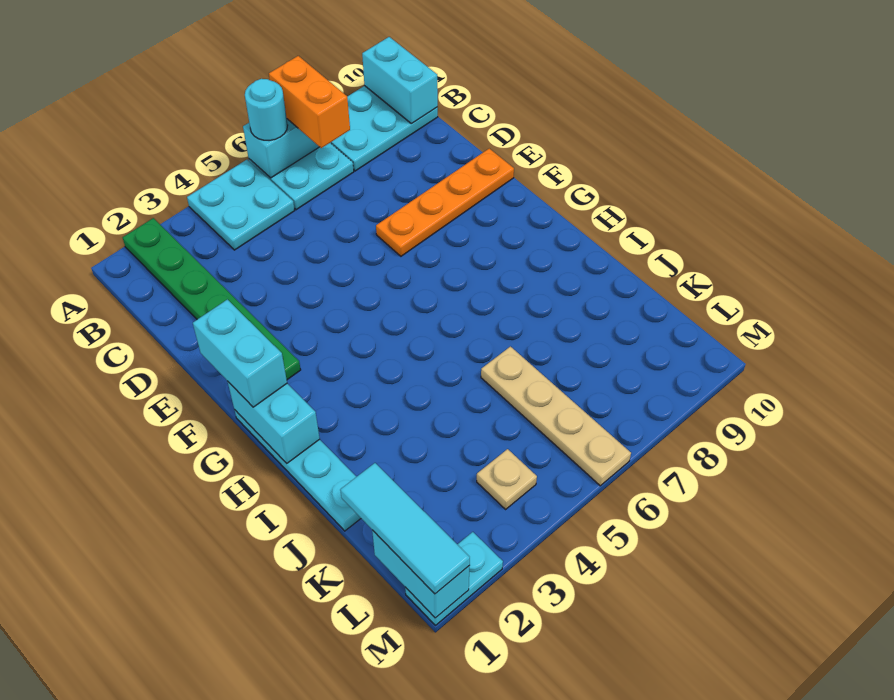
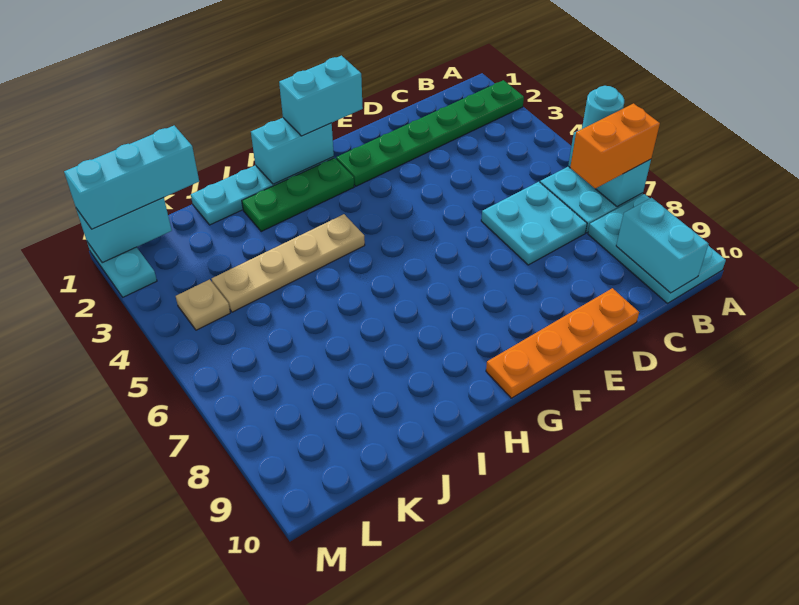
cyan plate A4:B5 level 1 -> cyan plate C6:D7 level 1
cyan brick A10:B10 level 2 -> cyan brick B9:B10 level 2
orange plate E7:E10 level 1 -> orange plate D10:G10 level 1
none -> green plate G2:I2 level 1
tan plate J6:M6 level 1 -> tan plate H4:K4 level 1
cyan tile K1:M1 level 3 -> cyan brick K1:M1 level 3

